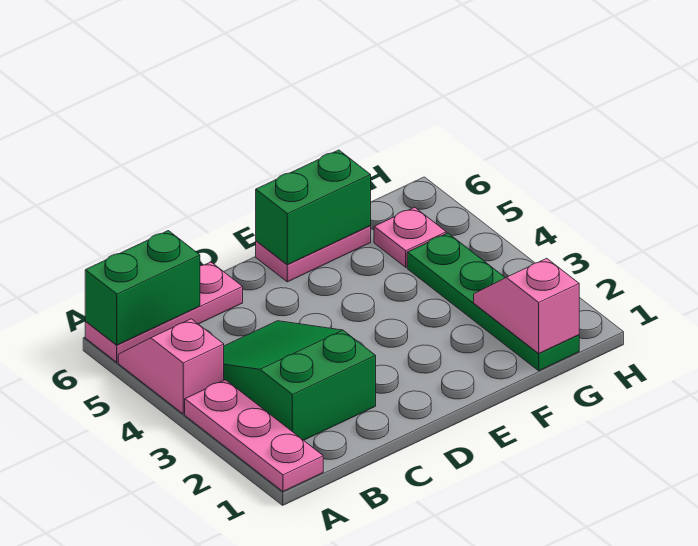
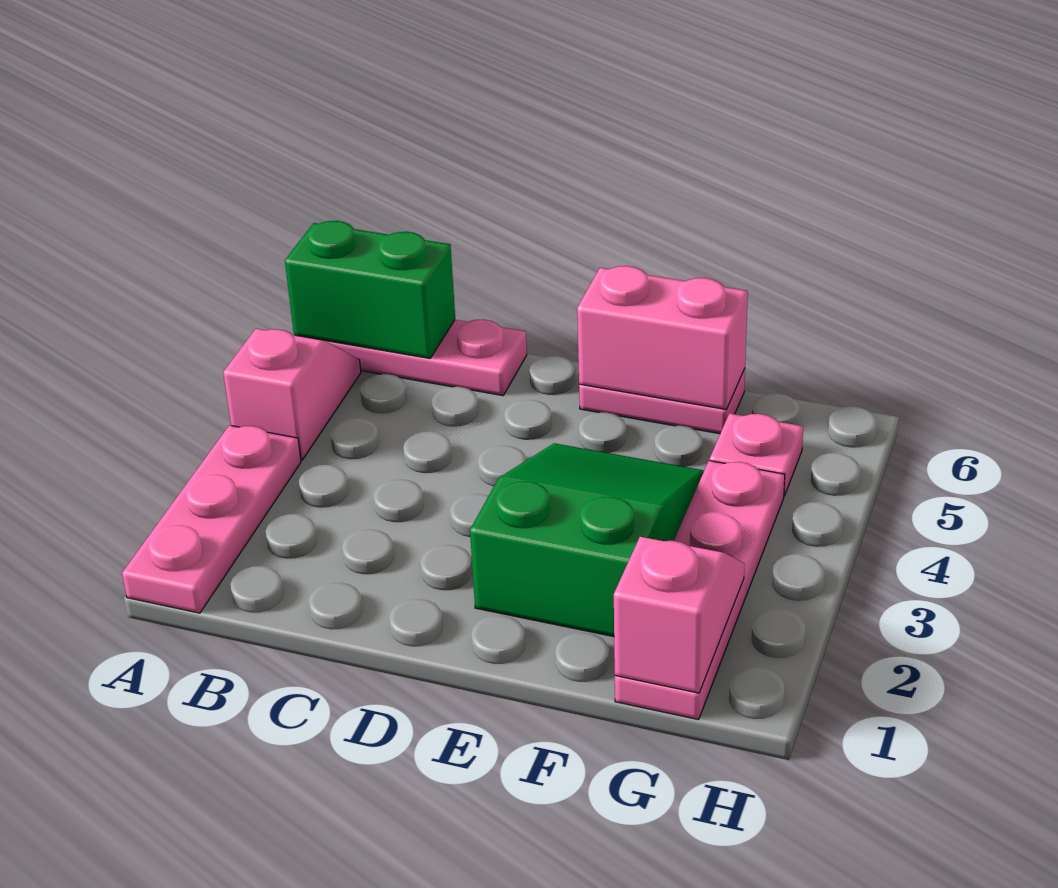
green slope B2:C4 level 1 top 2 -> green slope E2:F4 level 1 top 2
green brick E6:F6 level 2 -> pink brick E6:F6 level 2
green plate G1:G4 level 1 -> pink plate G1:G4 level 1

